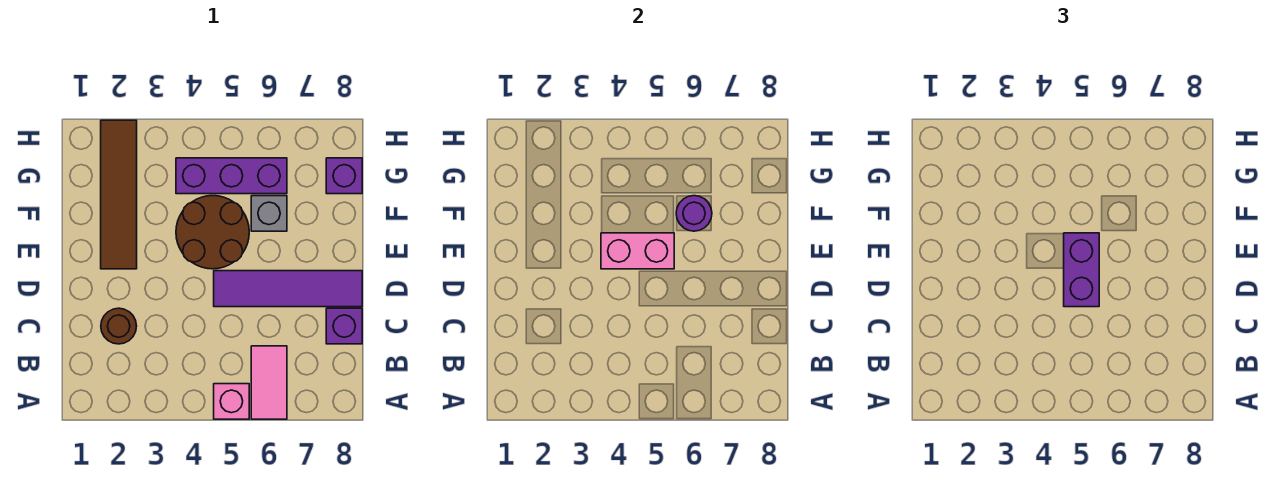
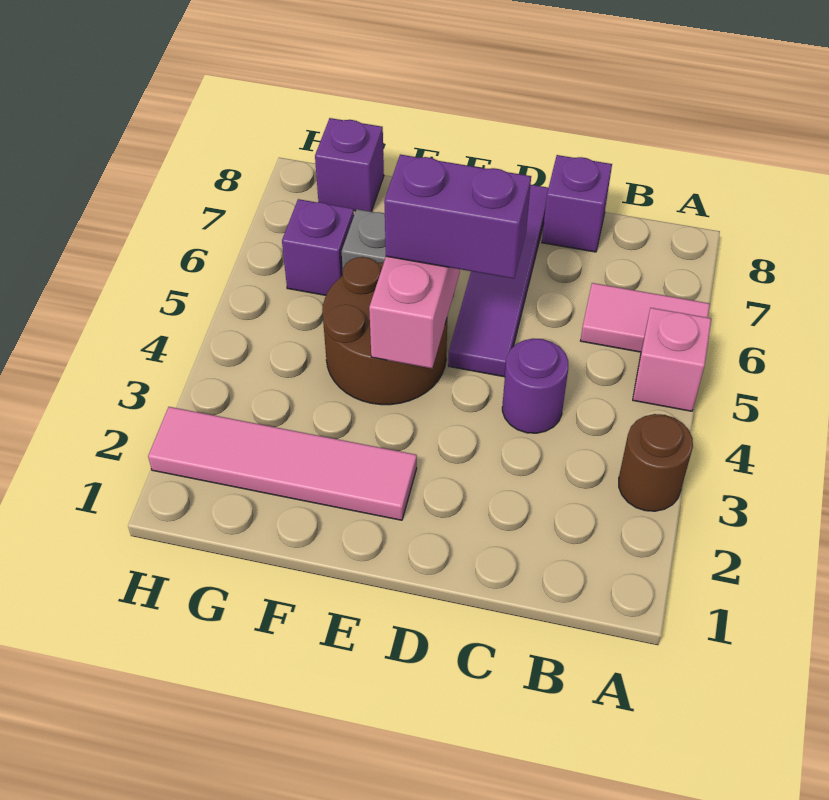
brown round brick C2 level 1 -> brown round brick A3 level 1
brown tile E2:H2 level 1 -> pink tile E2:H2 level 1
purple round brick F6 level 2 -> purple round brick C4 level 1
purple brick G4:G6 level 1 -> purple brick G6 level 1

